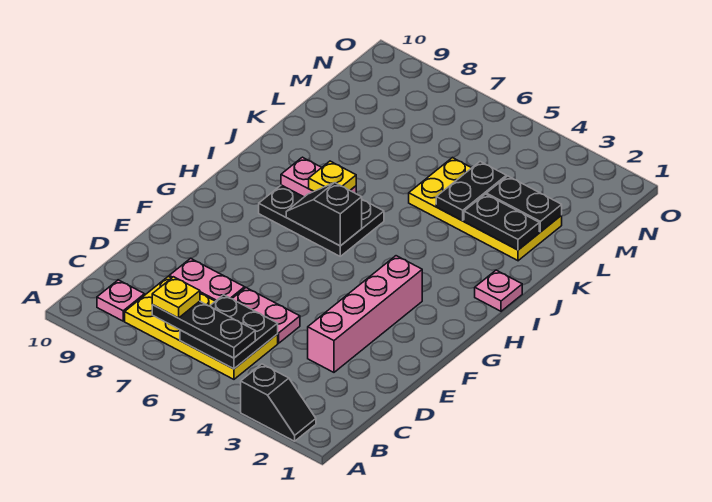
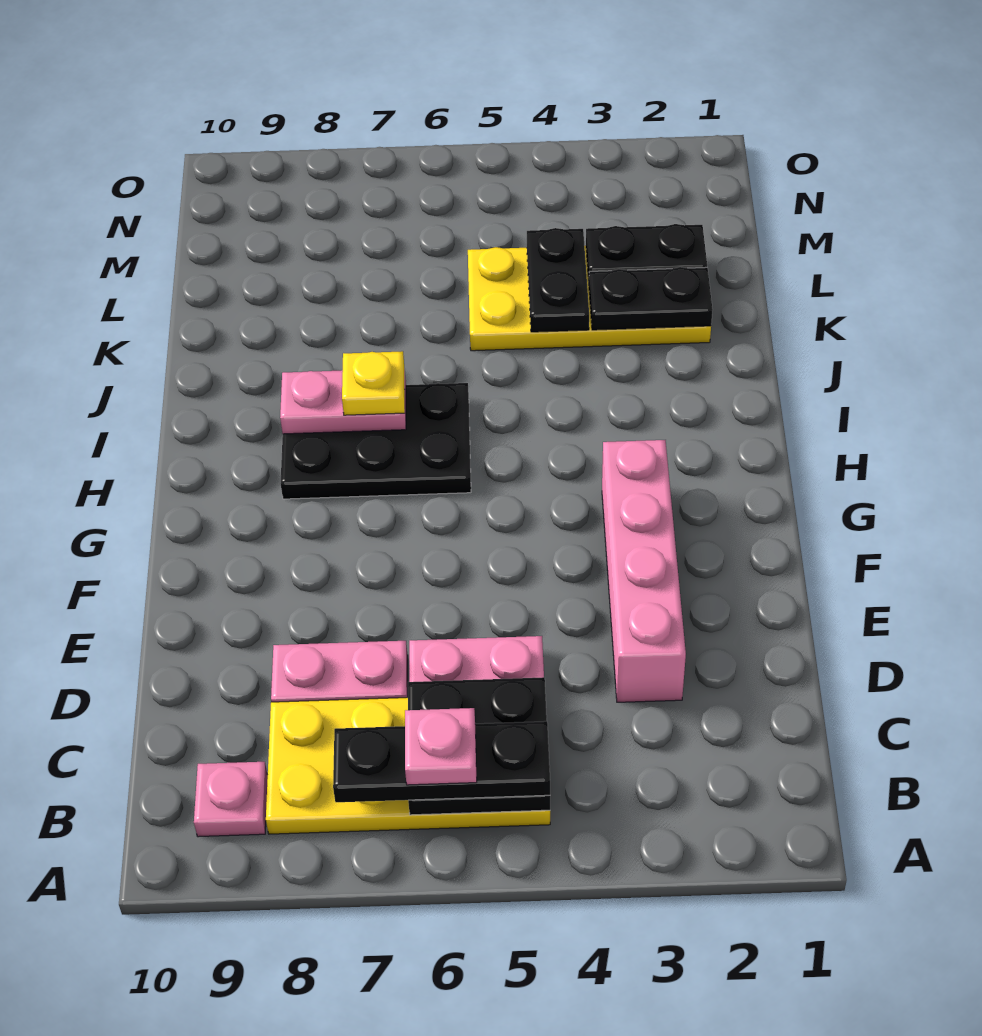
black slope A2:A3 level 1 top 3 -> none
yellow plate B7 level 4 -> none
black slope H6:H7 level 2 top 6 -> none
pink plate I1 level 1 -> pink plate B6 level 4

